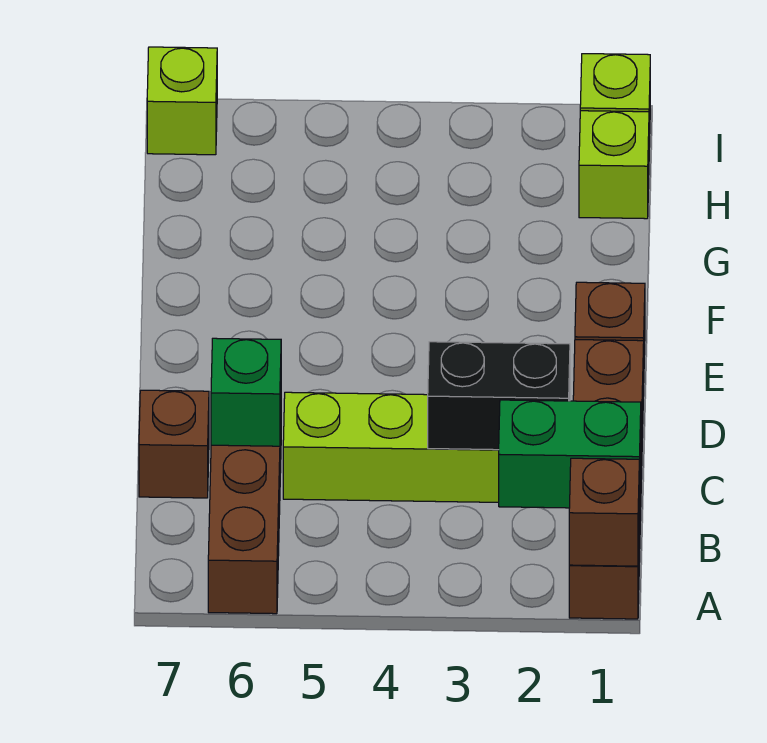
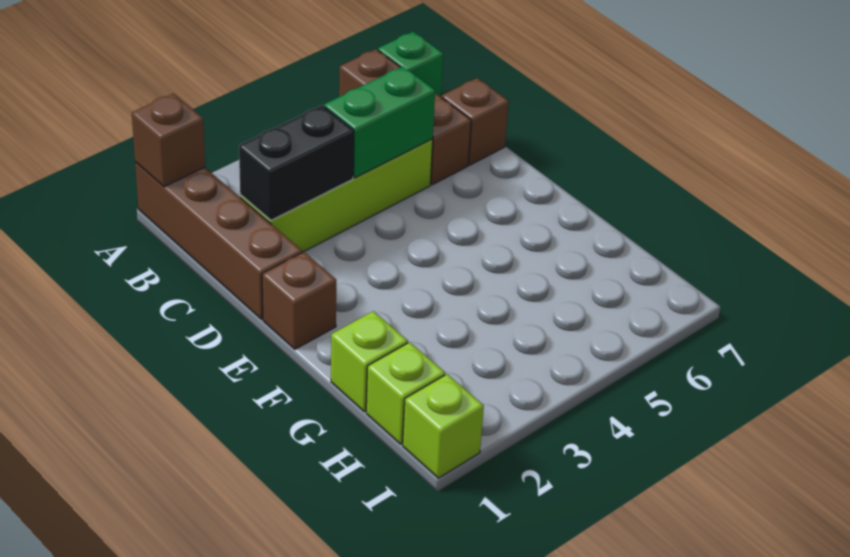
green brick B1:B2 level 2 -> green brick C4:C5 level 2
green brick C6 level 2 -> green brick A7 level 1
lime brick I7 level 1 -> lime brick G1 level 1

